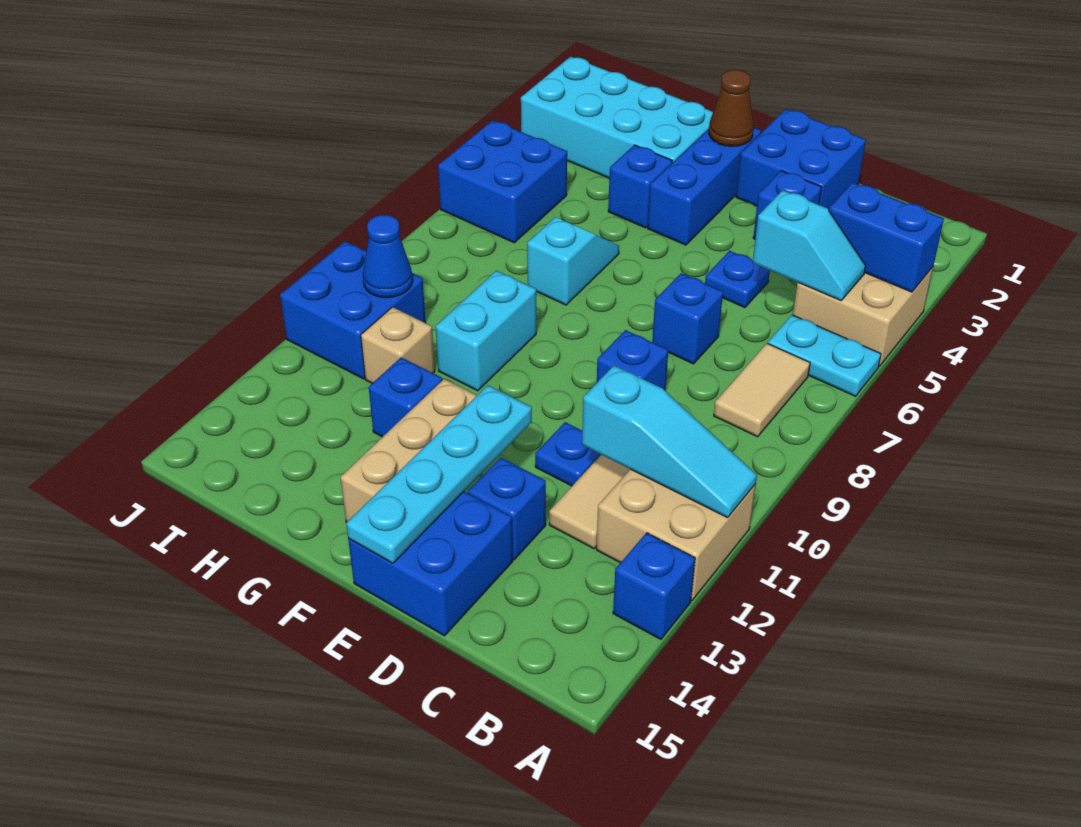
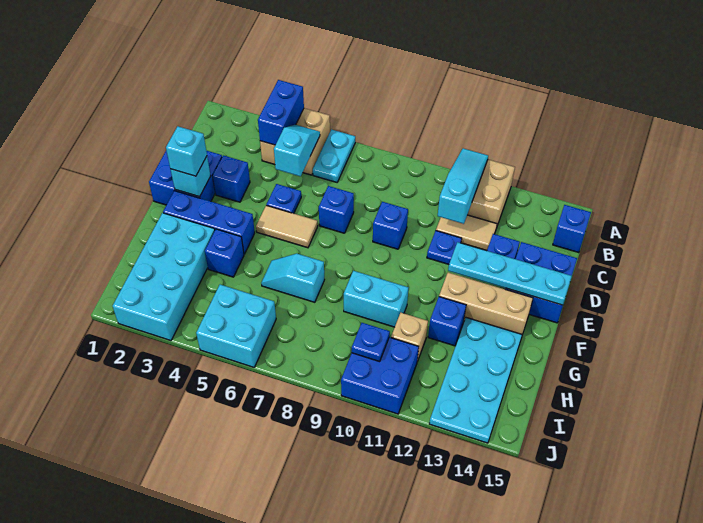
blue brick A13 level 1 -> blue brick B15 level 1
tan tile B7:B8 level 1 -> tan tile E5:E6 level 1
none -> cyan brick E2 level 2
none -> cyan brick E2 level 3
brown cone F2 level 2 -> none
none -> cyan plate G13:J14 level 1
blue brick I5:J6 level 1 -> cyan brick I5:J6 level 1
blue cone I10 level 2 -> blue plate I10 level 2

